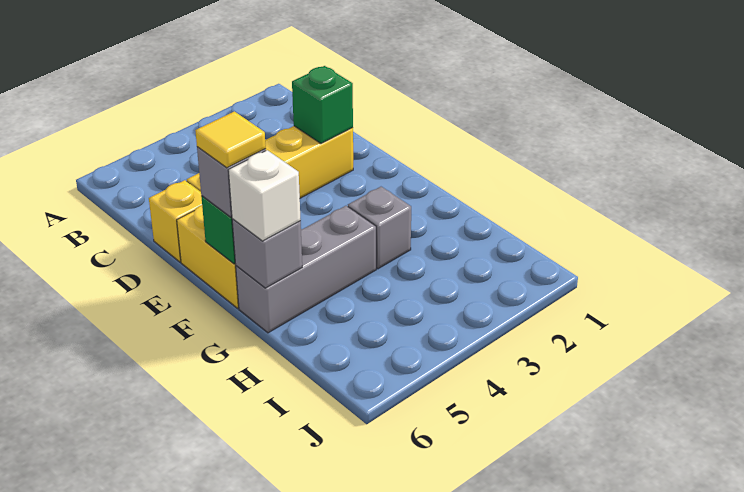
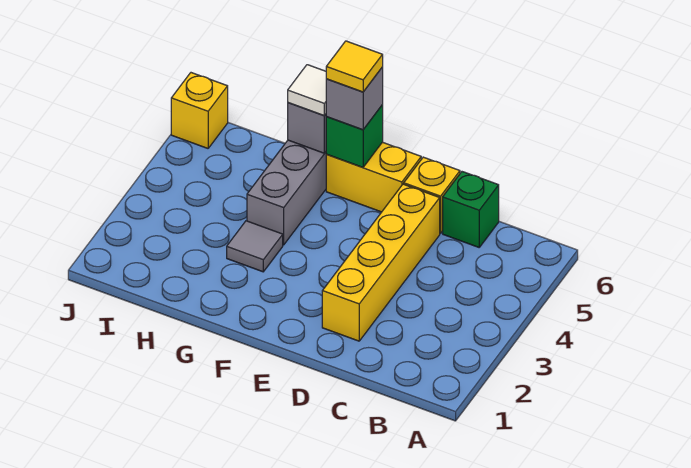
green brick D2 level 2 -> green brick C6 level 1
grey brick G3 level 1 -> grey tile G3 level 1
white brick G6 level 3 -> white tile G6 level 3
none -> yellow brick J6 level 1

